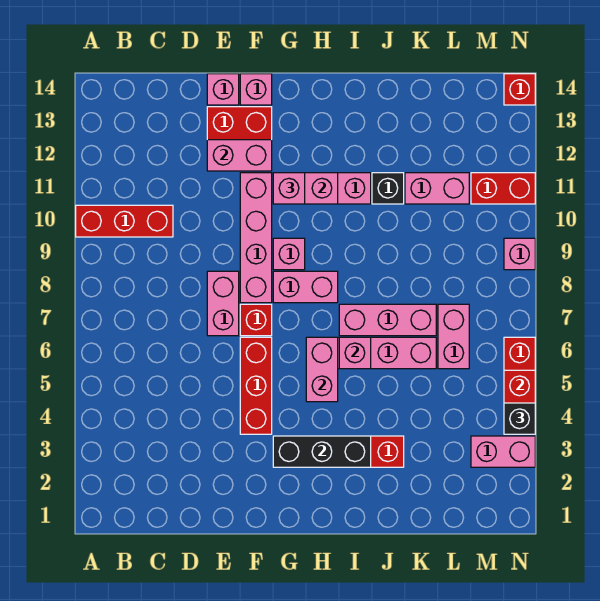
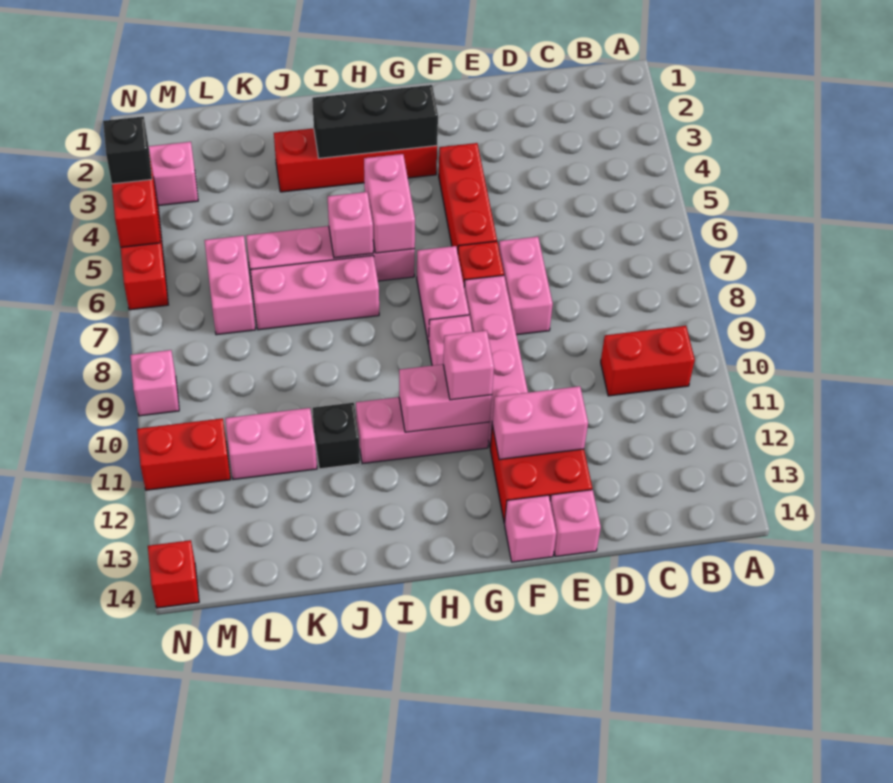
red brick A10:C10 level 1 -> red brick B10:C10 level 1
pink brick G8:H8 level 1 -> pink brick G7:G8 level 1

